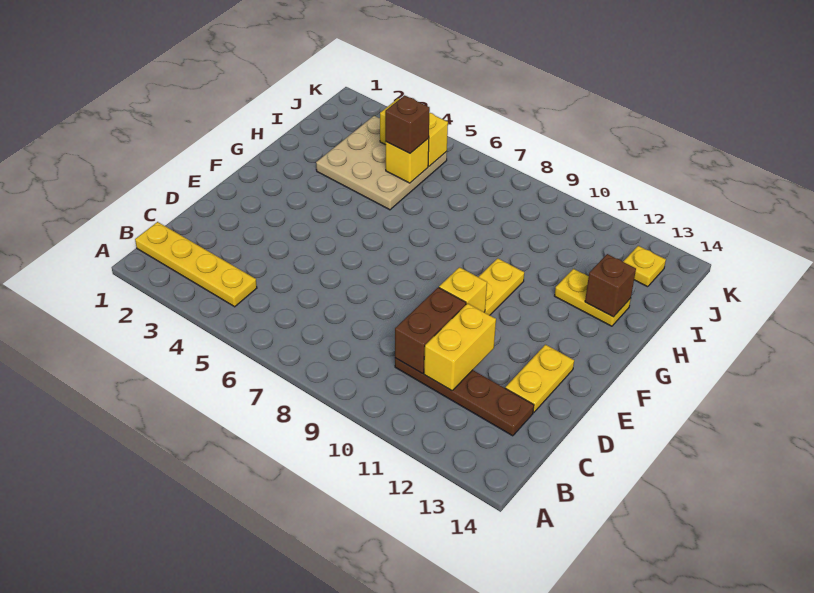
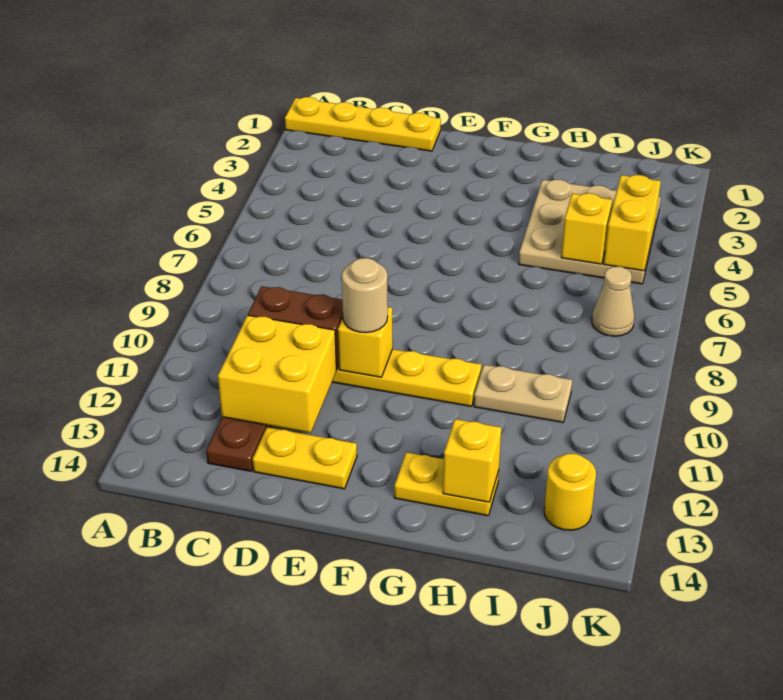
yellow plate B1:B4 level 1 -> yellow plate A1:D1 level 1
yellow brick C11:D11 level 2 -> yellow brick C11:D12 level 2
none -> tan round brick E10 level 3
none -> tan plate H10:I10 level 1
yellow plate H12:H13 level 1 -> yellow plate G13:H13 level 1
brown brick H13 level 2 -> yellow brick H13 level 2
brown brick I5 level 3 -> none
none -> tan cone J7 level 1
yellow plate J13 level 1 -> yellow round brick J13 level 1

